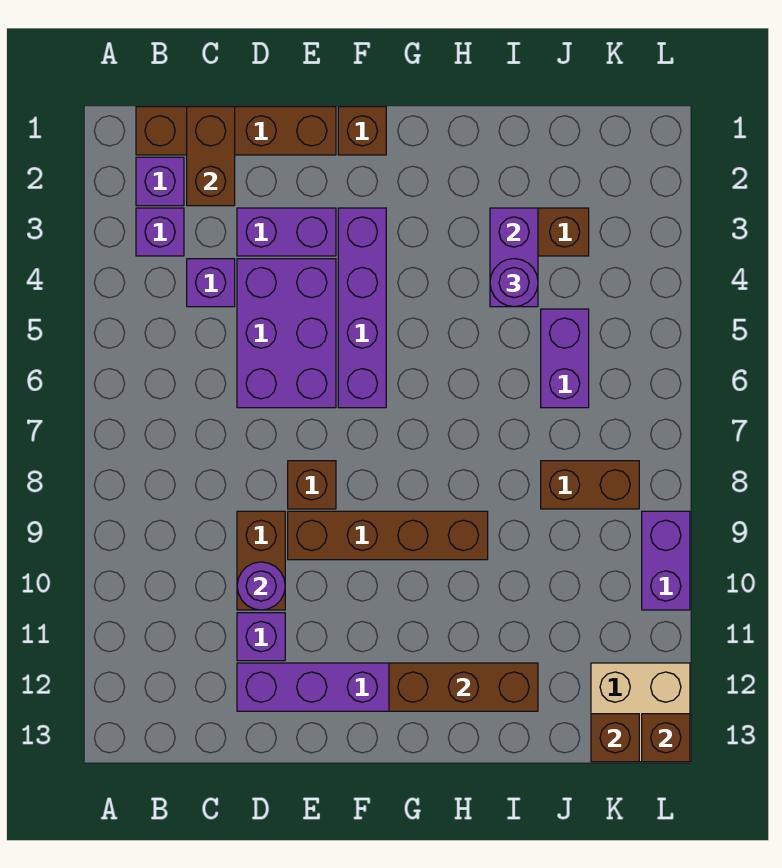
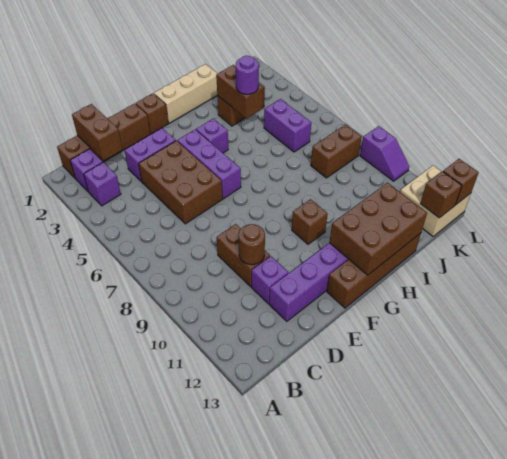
purple brick C4 level 1 -> purple brick G4 level 1
purple brick D4:E6 level 1 -> brown brick D4:E6 level 1
purple round brick D10 level 2 -> brown round brick D10 level 2
brown brick E8 level 1 -> brown brick G10 level 1
brown brick E9:H9 level 1 -> brown brick F13:I13 level 1
purple brick F3:F6 level 1 -> purple brick F4:F6 level 1
none -> tan brick G1:I1 level 1
brown brick G12:I12 level 2 -> brown brick G12:I13 level 2
purple brick I3:I4 level 2 -> brown brick I3:I4 level 2
purple brick L9:L10 level 1 -> purple slope L9:L10 level 1 top 9

